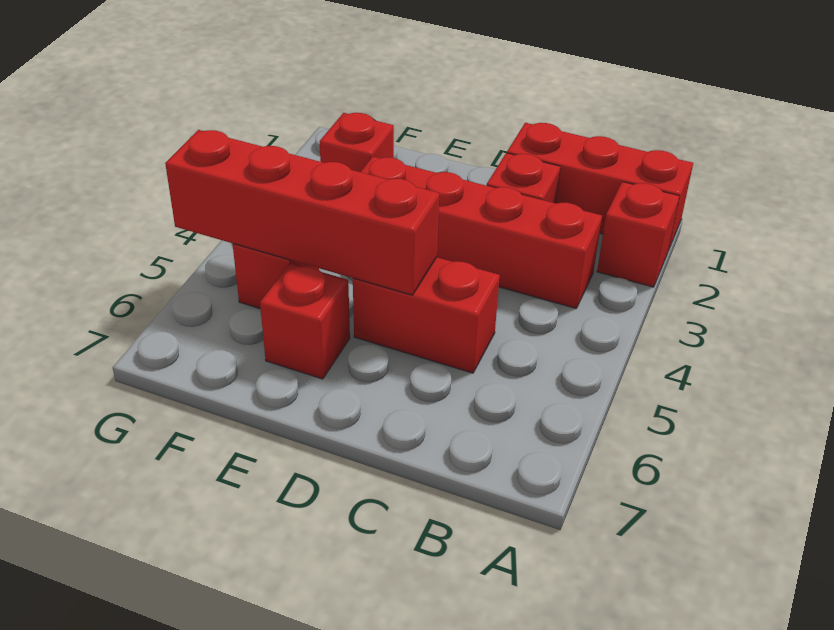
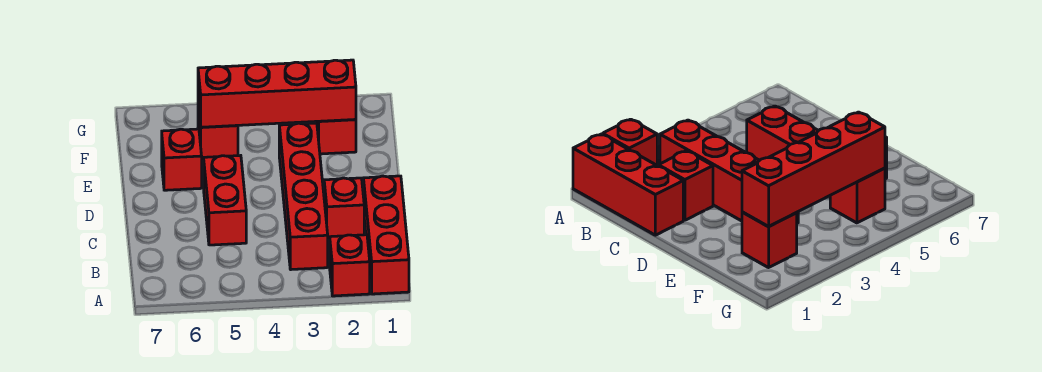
red brick D5:G5 level 2 -> red brick F2:F5 level 2

